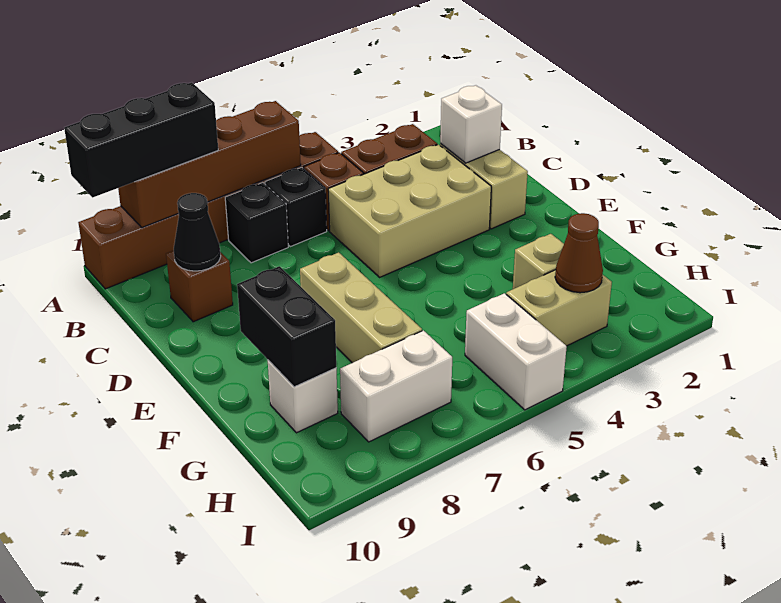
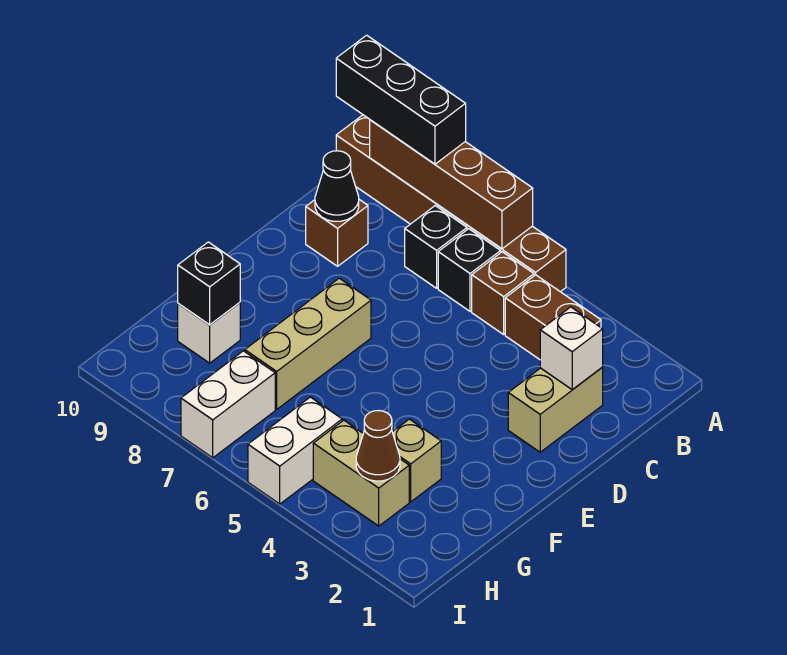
tan brick C3:D5 level 1 -> none
black brick F9:G9 level 2 -> black brick G9 level 2
white brick H7:H8 level 1 -> white brick H7:I7 level 1

